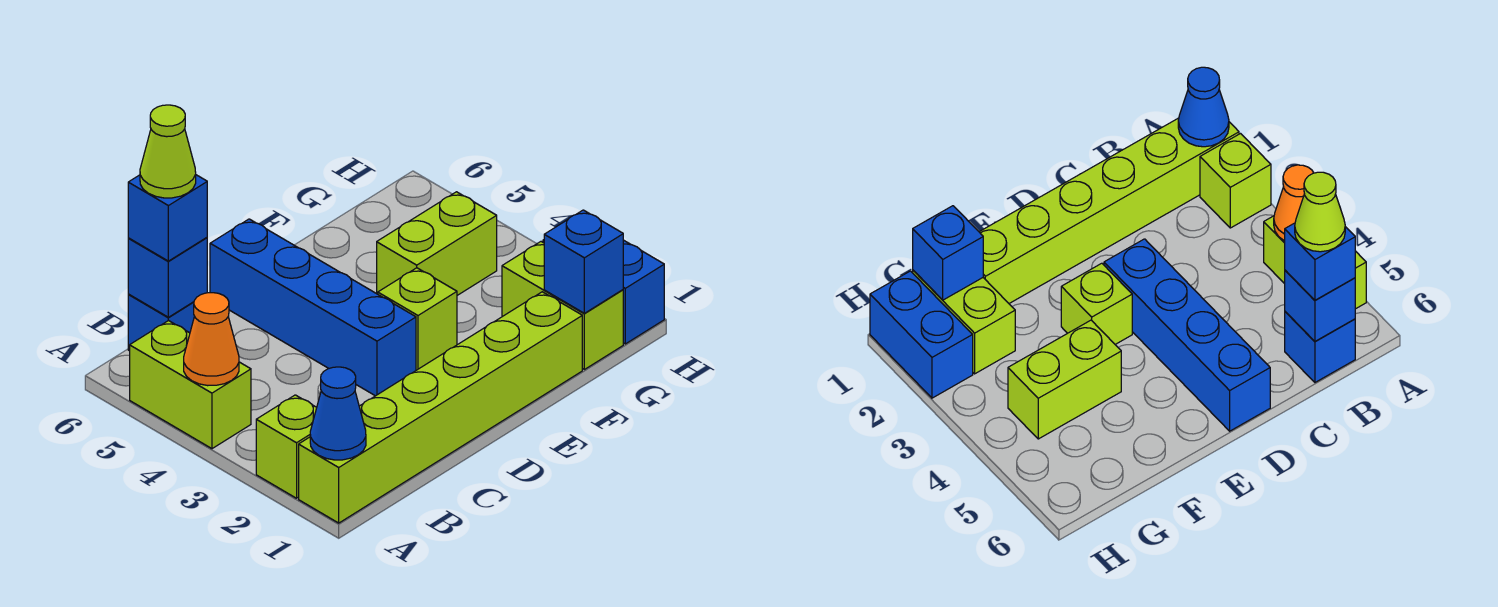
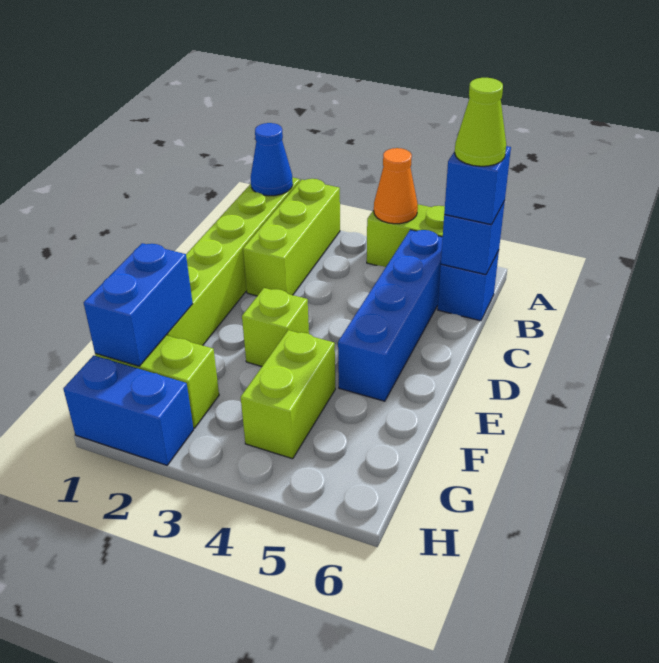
lime brick A2 level 1 -> lime brick A2:C2 level 1
blue brick D3:D6 level 1 -> blue brick B5:E5 level 1
blue brick G1 level 2 -> blue brick F1:G1 level 2

